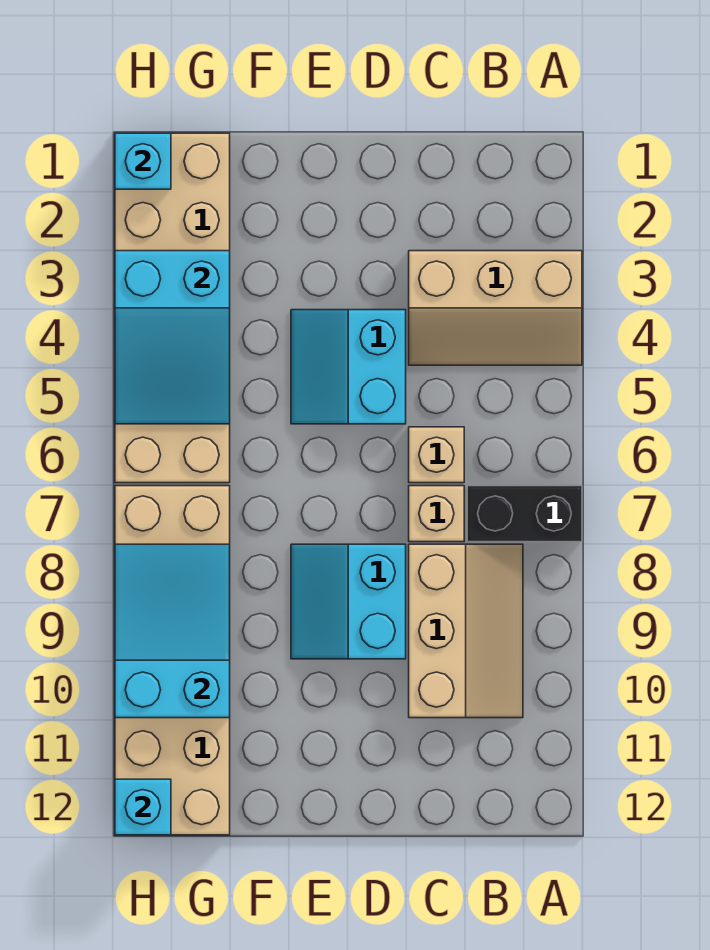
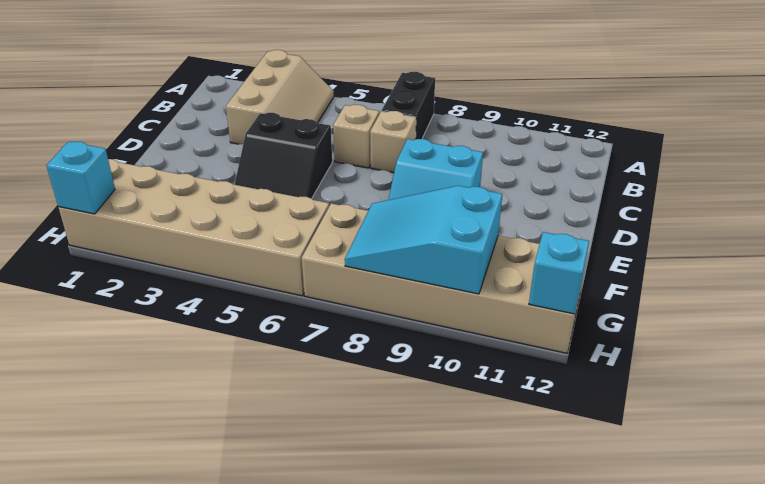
tan slope B8:C10 level 1 top C -> none
cyan slope D4:E5 level 1 top D -> black slope D4:E5 level 1 top D
cyan slope G3:H5 level 2 top 3 -> none

